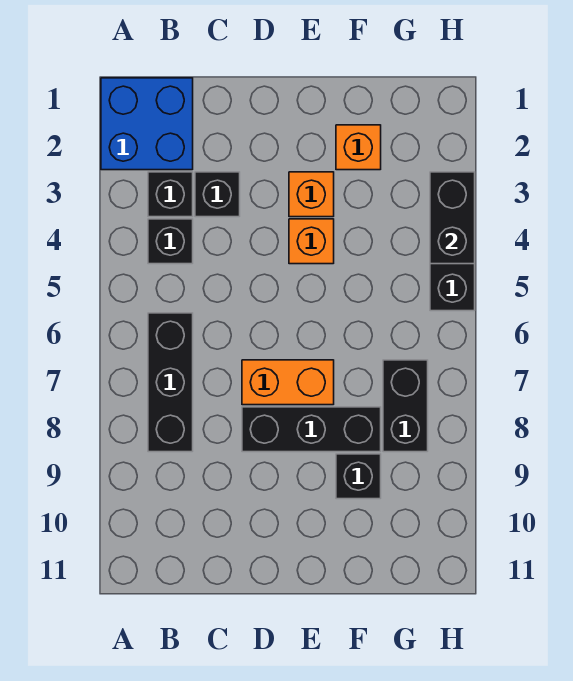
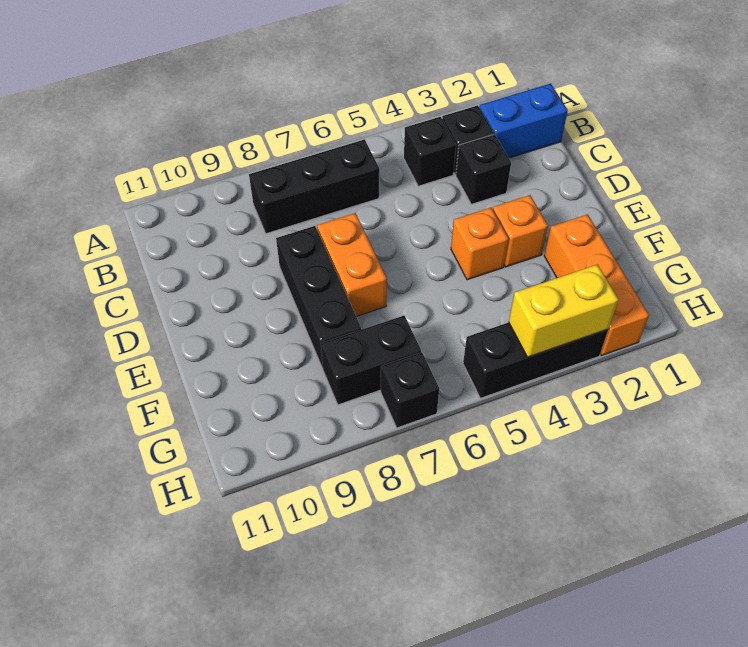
blue brick A1:B2 level 1 -> blue brick B1:B2 level 1
orange brick F2 level 1 -> orange brick F2:H2 level 1
black brick F9 level 1 -> black brick H7 level 1
black brick H3:H4 level 2 -> yellow brick H3:H4 level 2

